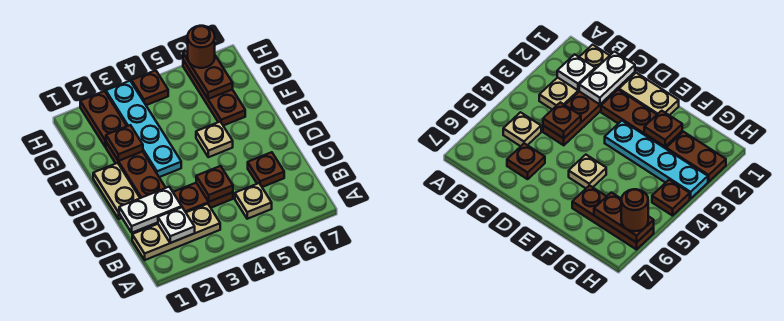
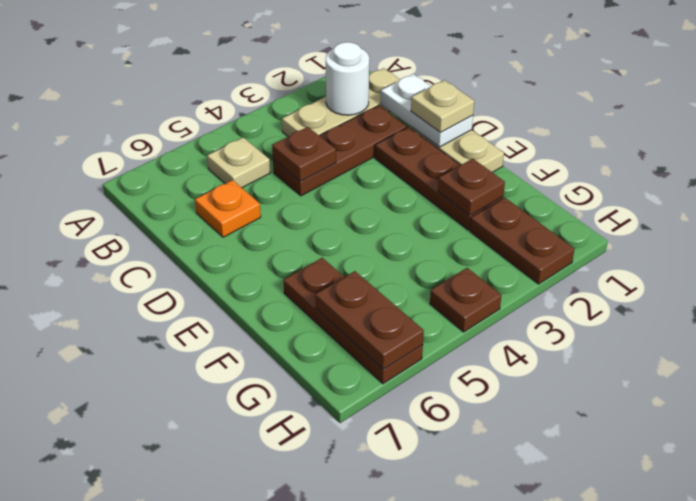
white plate B2 level 2 -> white round brick B2 level 2
white plate C1:C2 level 2 -> white plate C1:D1 level 2
brown plate C6 level 1 -> orange plate C6 level 1
cyan plate E3:H3 level 1 -> none
tan plate E5 level 1 -> tan plate D1 level 3
brown round brick H6 level 3 -> none

